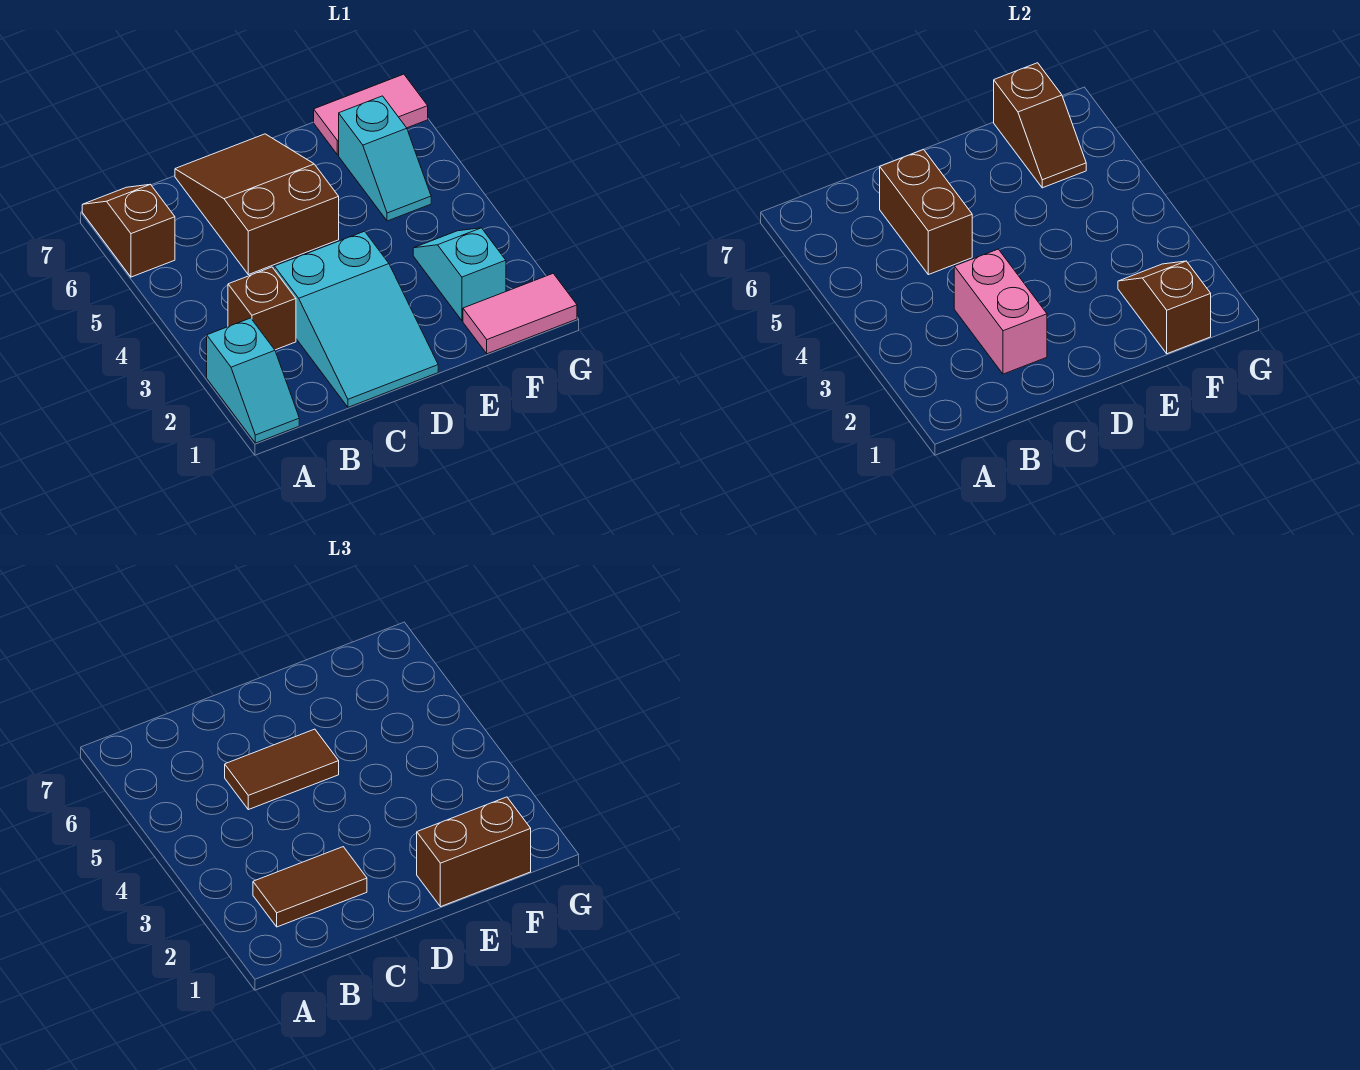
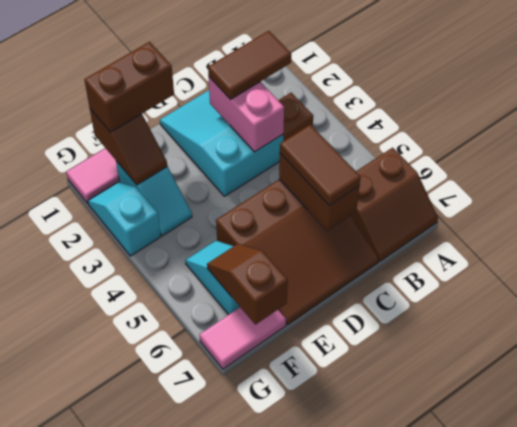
cyan slope A1:A2 level 1 top 2 -> cyan slope G2:G3 level 1 top 3
brown slope A6:A7 level 1 top 6 -> brown slope A6:B7 level 1 top 6
brown slope C5:D7 level 1 top 5 -> brown slope C5:E7 level 1 top 5
brown tile C5:D5 level 3 -> brown tile C5:C6 level 3

